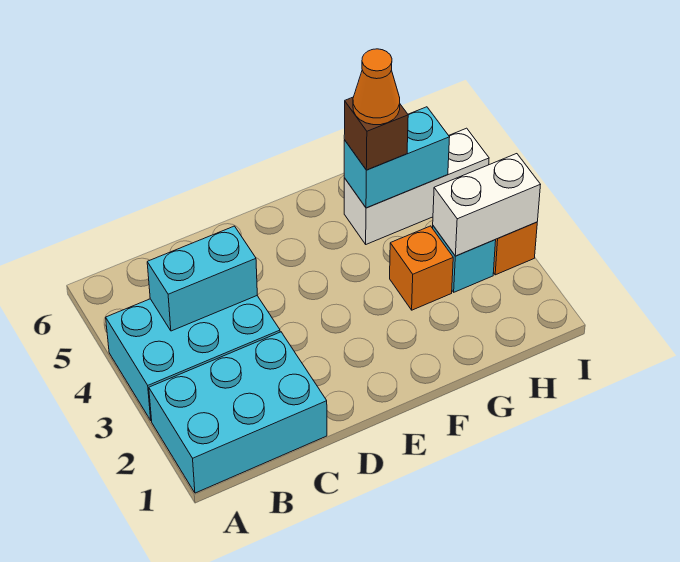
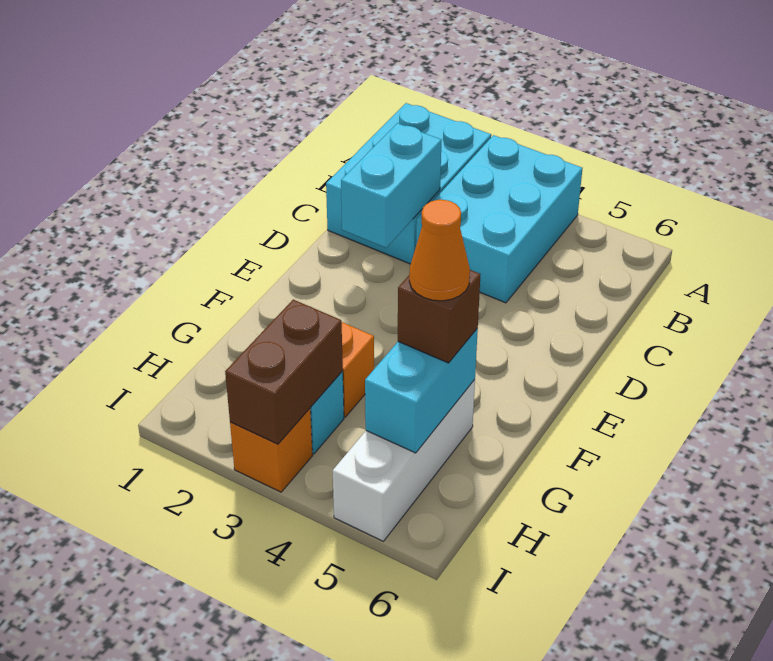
cyan brick B4:C4 level 2 -> cyan brick C2:D2 level 2
white brick H3:I3 level 2 -> brown brick H3:I3 level 2

